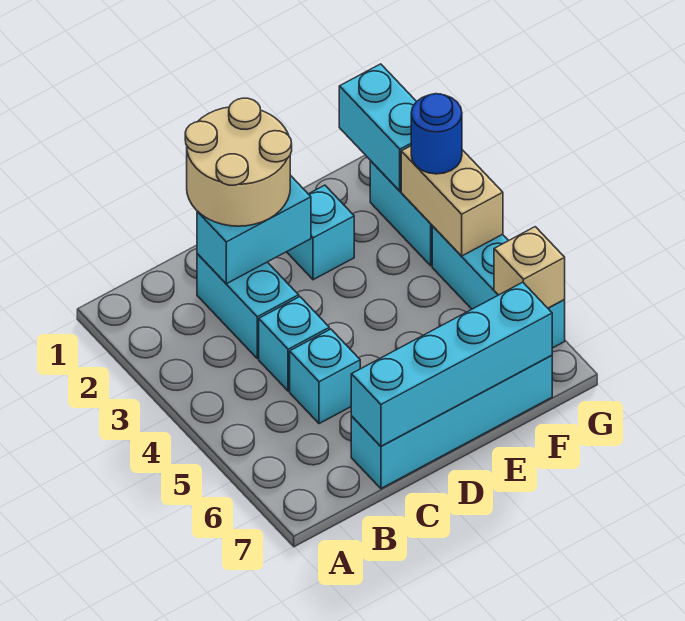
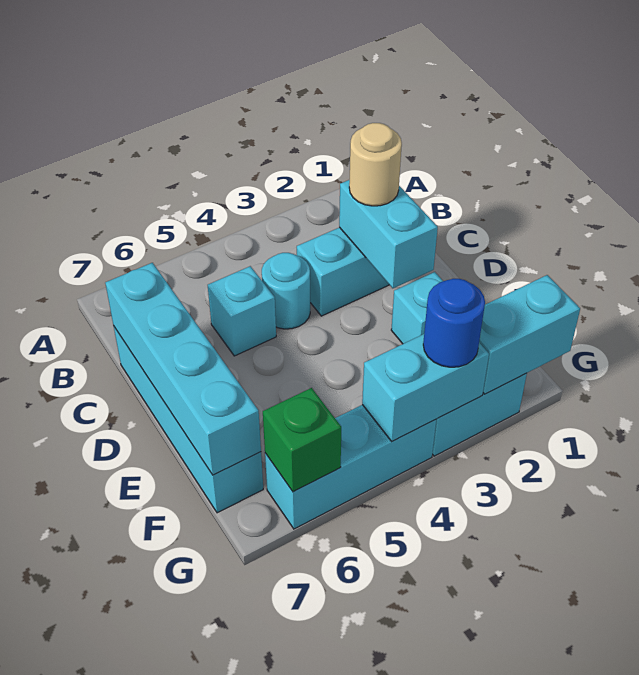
tan round brick C1:D2 level 3 -> tan round brick C2 level 3
cyan brick C4 level 1 -> cyan round brick C4 level 1
tan brick G3:G4 level 2 -> cyan brick G3:G4 level 2
tan brick G6 level 2 -> green brick G6 level 2

